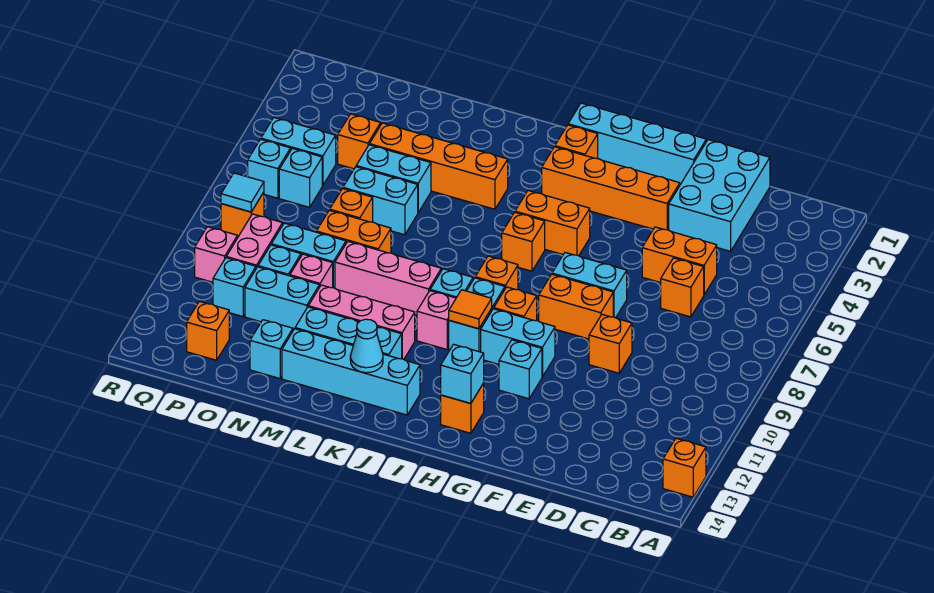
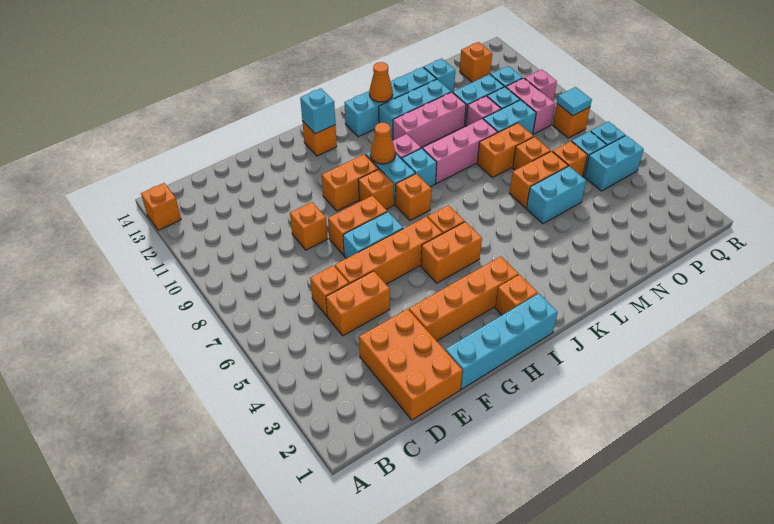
cyan brick D1:E3 level 1 -> orange brick D1:E3 level 1
cyan brick G10:H10 level 1 -> orange brick G10:H10 level 1
cyan brick G11 level 1 -> none
orange tile I10 level 2 -> orange cone I10 level 2
orange brick K4:N4 level 1 -> orange brick E6:H6 level 1
cyan cone K13 level 2 -> orange cone K13 level 2
cyan brick M6:N6 level 1 -> orange brick M6:N6 level 1
orange brick O4 level 1 -> orange brick O6 level 1

